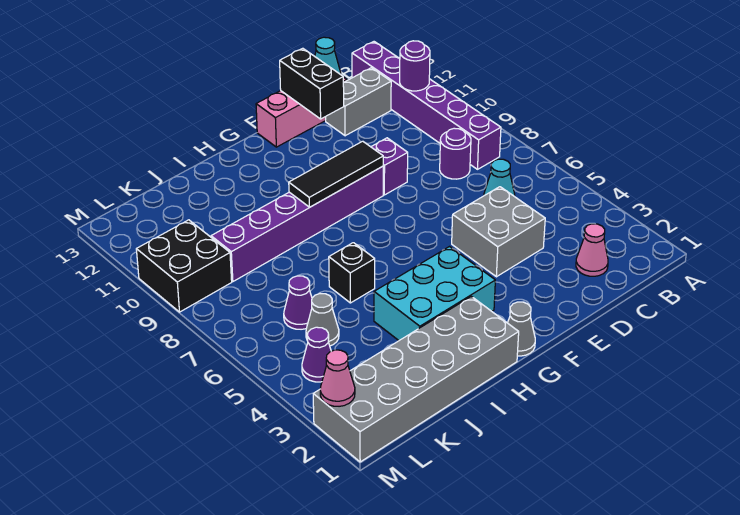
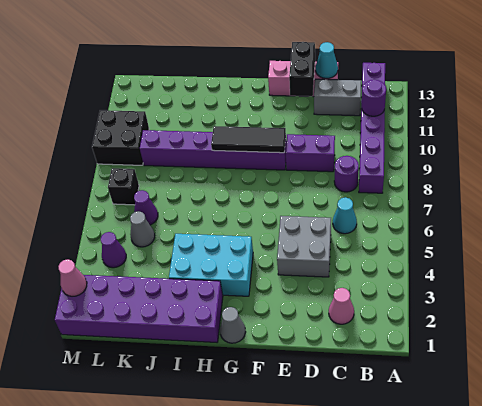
purple brick E9 level 1 -> purple brick D9:E9 level 1
grey brick H1:M2 level 1 -> purple brick H1:M2 level 1
black brick I6 level 1 -> black brick L7 level 1

